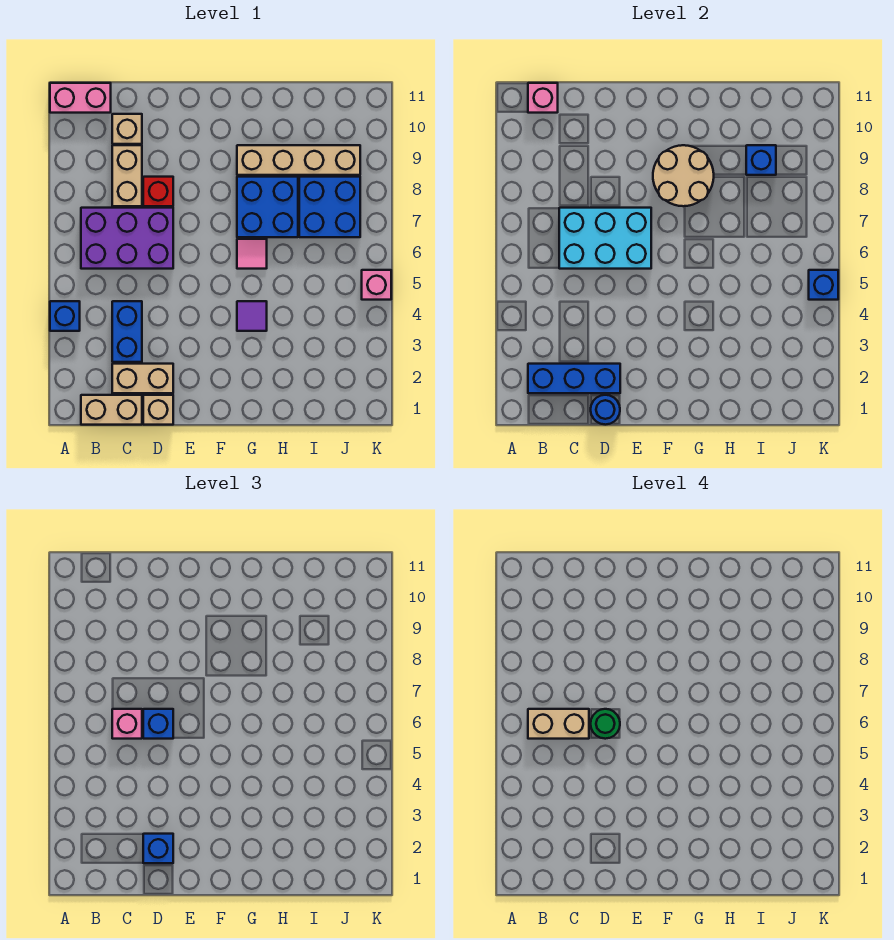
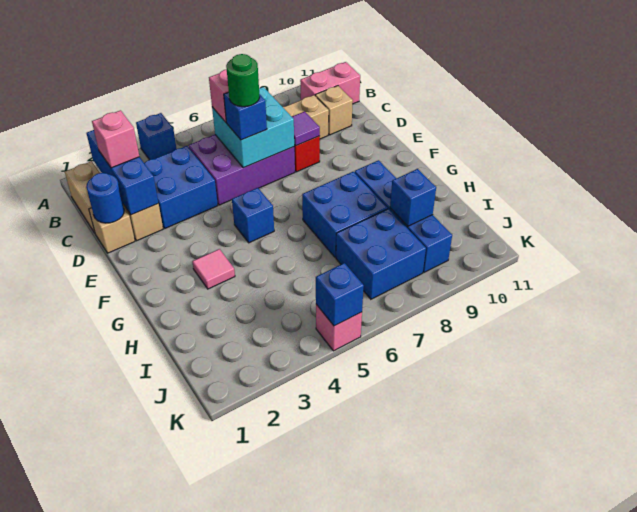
pink brick A11:B11 level 1 -> pink brick B10:B11 level 1
purple brick B6:D7 level 1 -> purple brick C5:D7 level 1
tan brick B6:C6 level 4 -> none
pink brick B11 level 2 -> pink brick C2 level 3
blue brick C3:C4 level 1 -> blue brick C3:D4 level 1
cyan brick C6:E7 level 2 -> cyan brick C6:D7 level 2
blue brick D2 level 3 -> blue brick F5 level 1
tan round brick F8:G9 level 2 -> none
purple tile G4 level 1 -> purple tile D8 level 2
pink tile G6 level 1 -> pink tile G3 level 1
tan brick G9:J9 level 1 -> blue brick G9:J9 level 1

